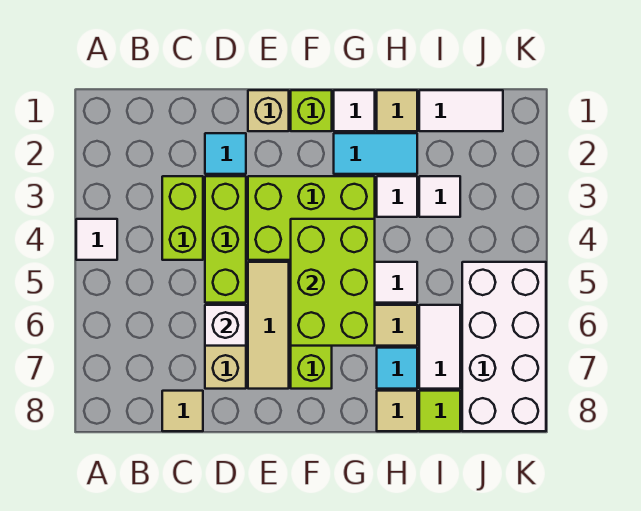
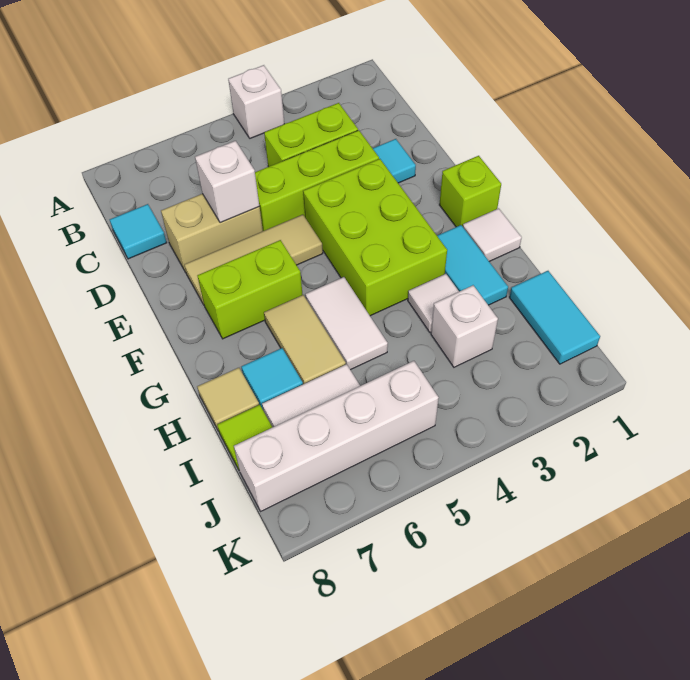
white tile A4 level 1 -> white brick A4 level 1
tan tile C8 level 1 -> cyan tile C8 level 1
tan brick E1 level 1 -> none
lime brick F4:G6 level 2 -> none
tan tile H1 level 1 -> none
white tile I1:J1 level 1 -> cyan tile I1:J1 level 1
white tile I3 level 1 -> white brick I3 level 1
white brick J5:K8 level 1 -> white brick J5:J8 level 1

